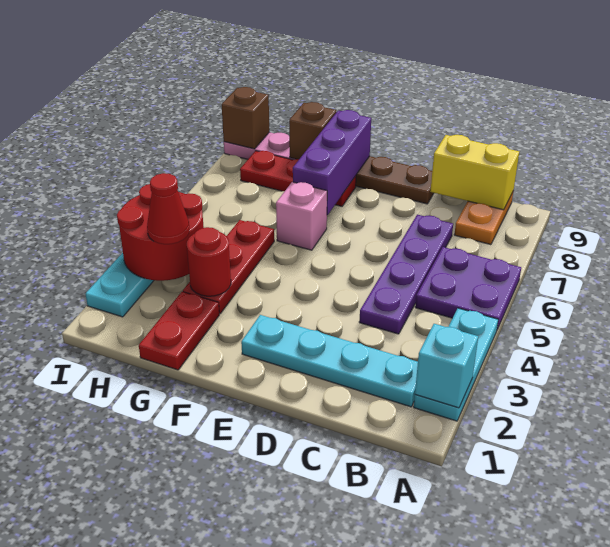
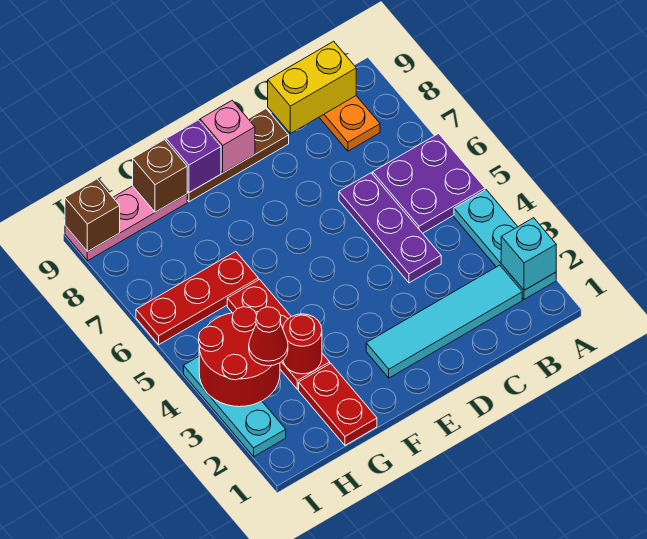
cyan plate B2:E2 level 1 -> cyan tile B2:E2 level 1
purple plate C4:C7 level 1 -> purple plate C4:C6 level 1
pink brick F6 level 1 -> pink brick E9 level 2
purple brick F7:F9 level 2 -> purple brick F9 level 2
red plate F8:H8 level 1 -> red plate G6:I6 level 1

